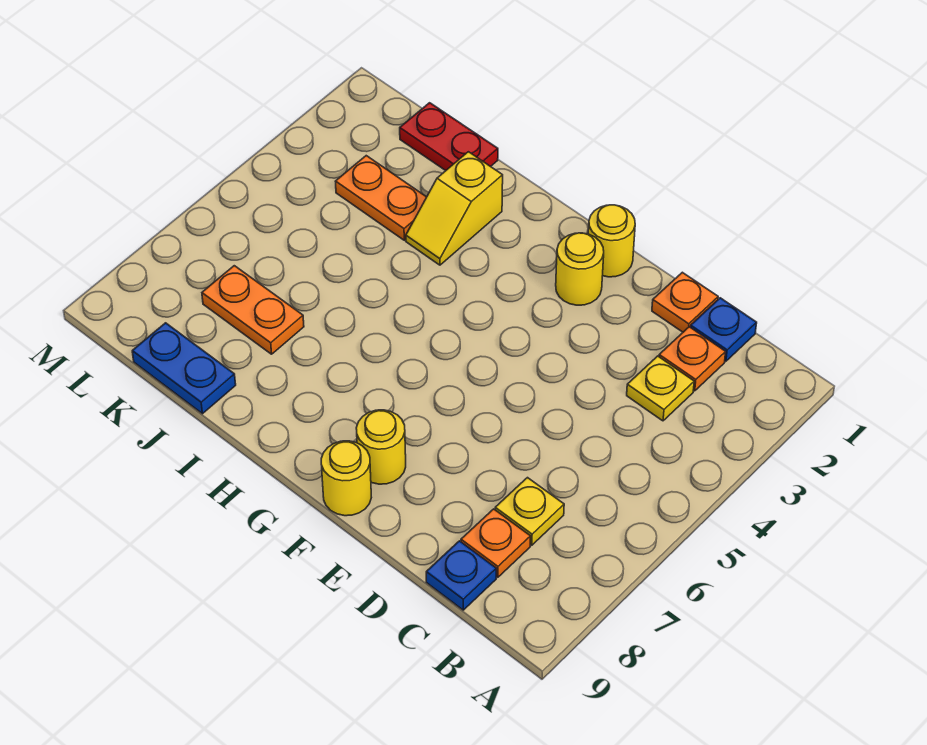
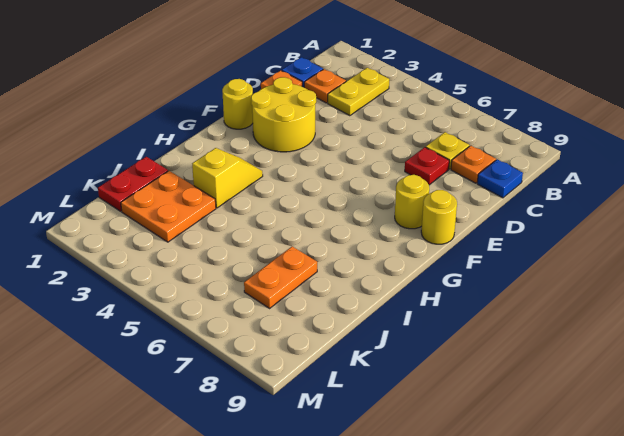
yellow plate C3 level 1 -> yellow plate B3:C3 level 1
none -> red plate D7 level 1
yellow round brick F2 level 1 -> yellow round brick E2:F3 level 1
yellow slope I2:I3 level 1 top 2 -> yellow slope H3:I3 level 1 top I
orange plate J3:K3 level 1 -> orange plate J2:K3 level 1
blue plate J9:K9 level 1 -> none

